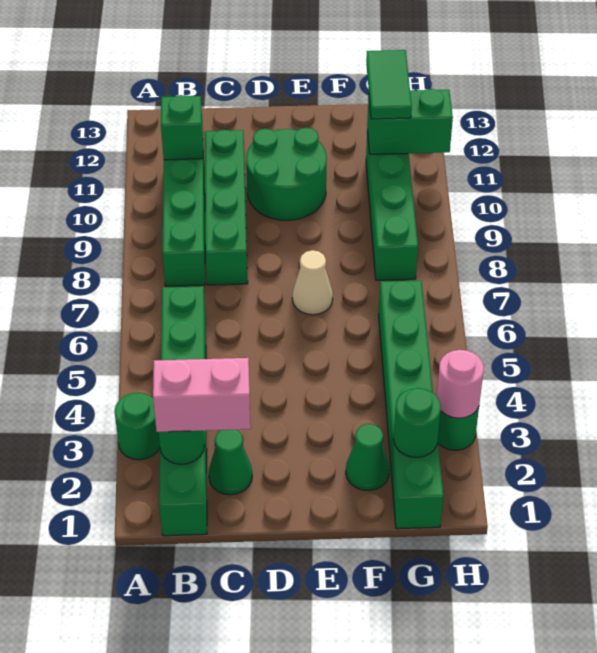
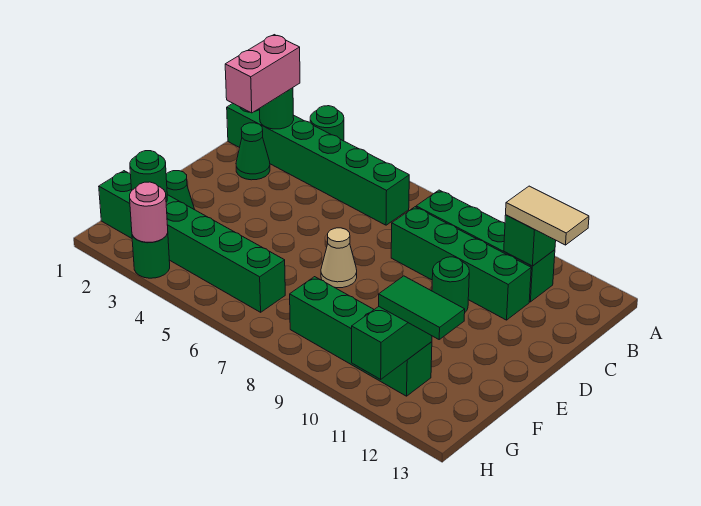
none -> tan tile B11:B12 level 3
green round brick D10:E11 level 1 -> green round brick D10 level 1

